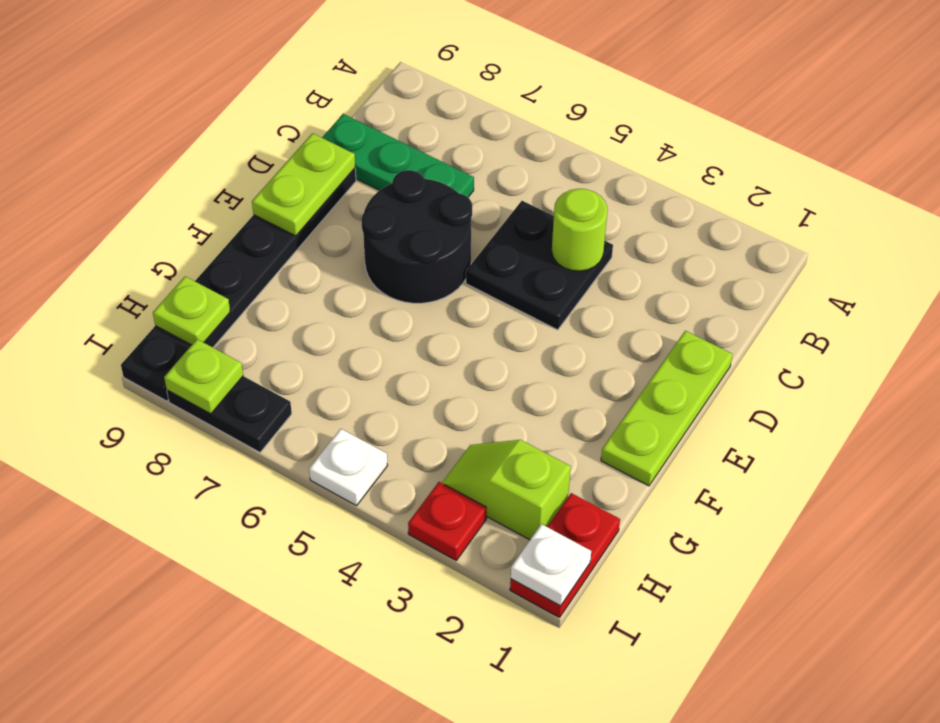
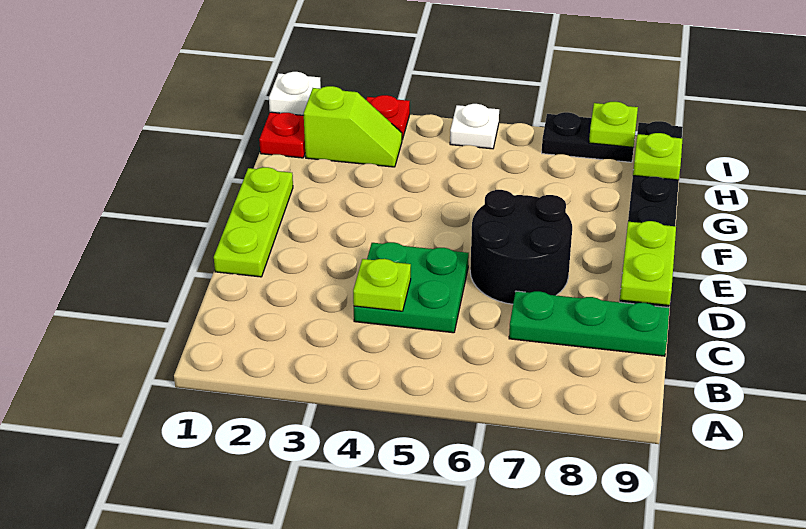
black plate C4:D5 level 1 -> green plate C4:D5 level 1
lime round brick C4 level 2 -> lime plate C4 level 2

